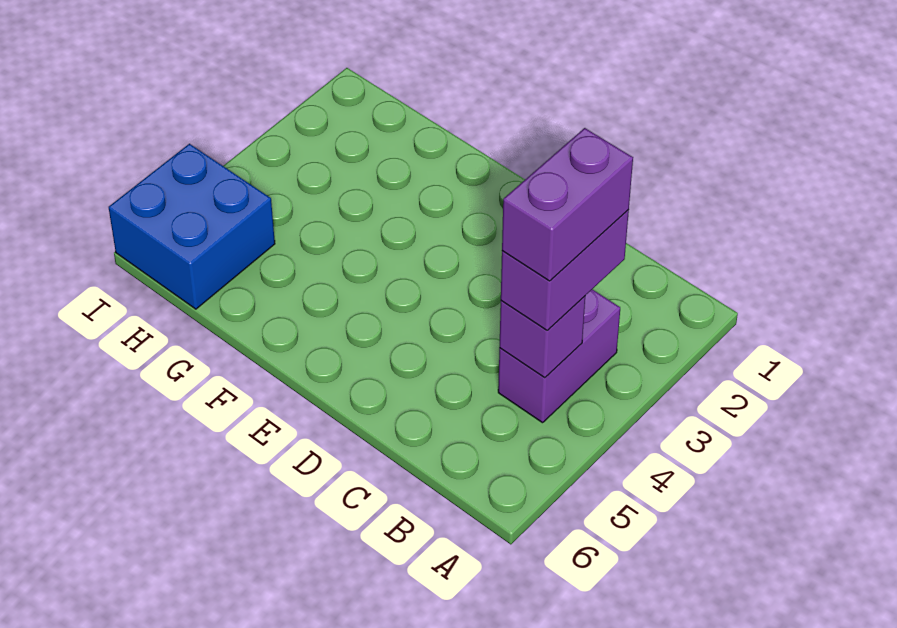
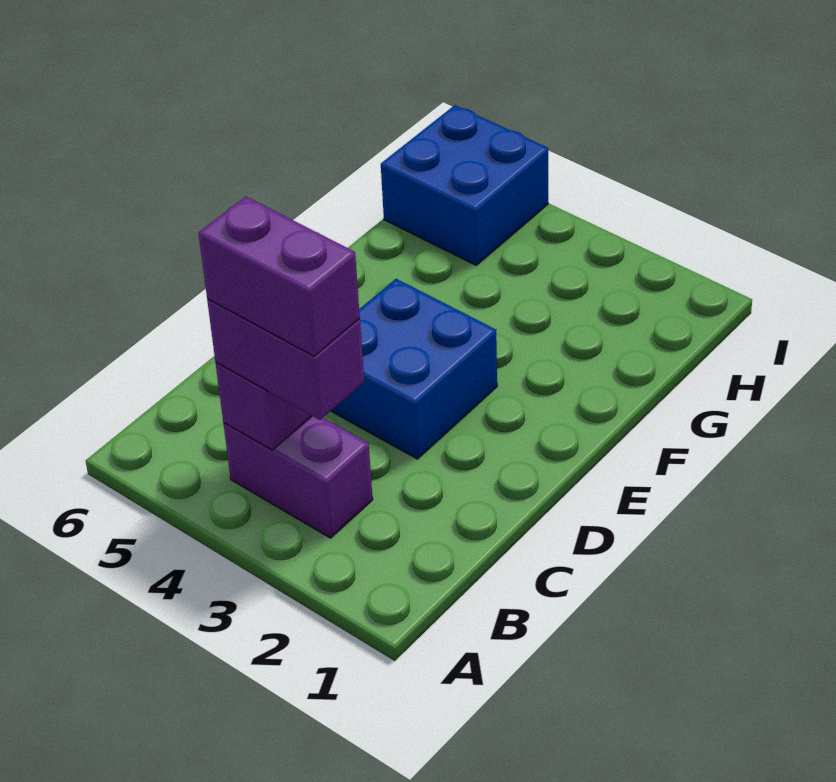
none -> blue brick D3:E4 level 1

